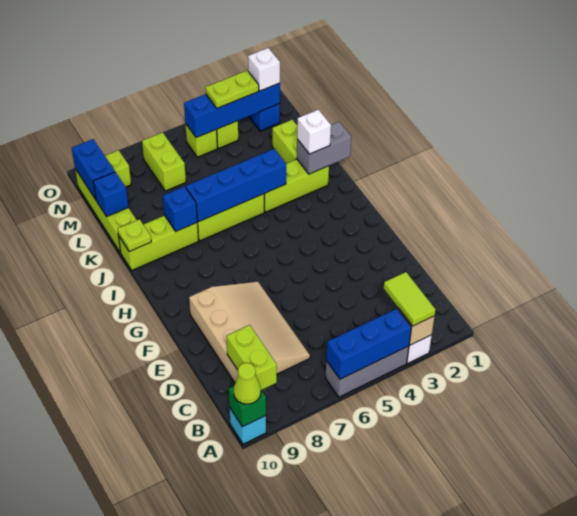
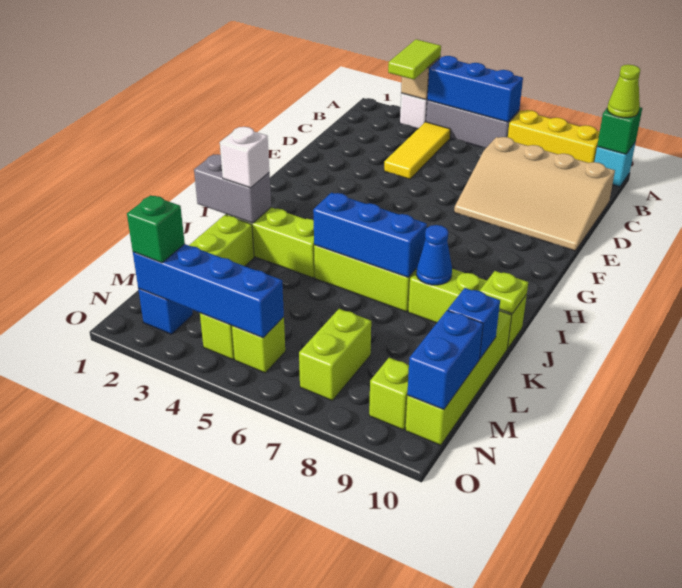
none -> yellow brick A7:A9 level 1
none -> yellow tile B4:D4 level 1
lime brick B9:C9 level 2 -> none
tan slope C7:F9 level 1 top 9 -> tan slope C7:E10 level 1 top C
blue brick J4:J7 level 2 -> blue brick J5:J7 level 2
blue brick J8 level 2 -> blue cone J8 level 2
white brick N2 level 3 -> green brick N2 level 3
lime plate N3:N4 level 3 -> none

